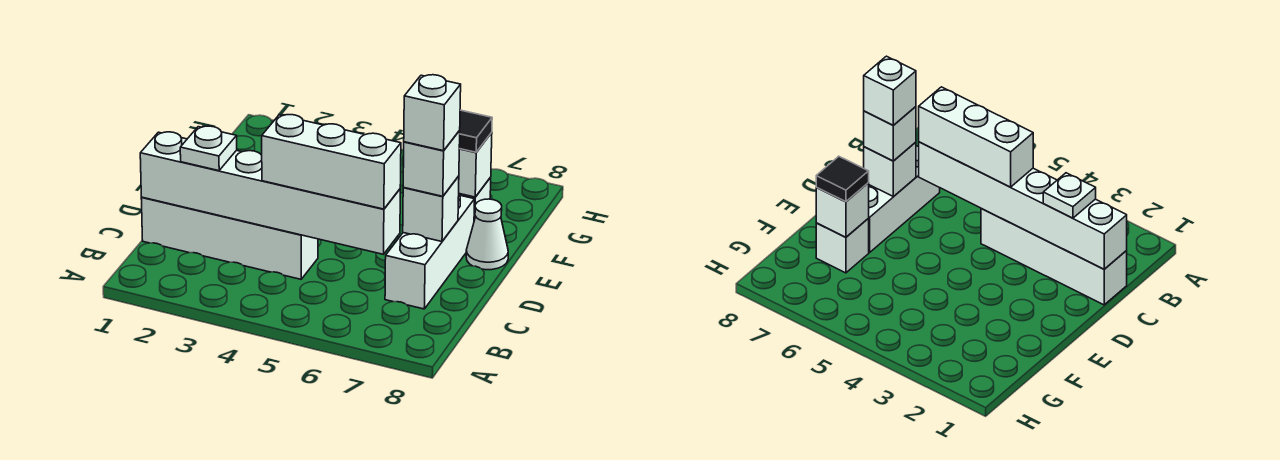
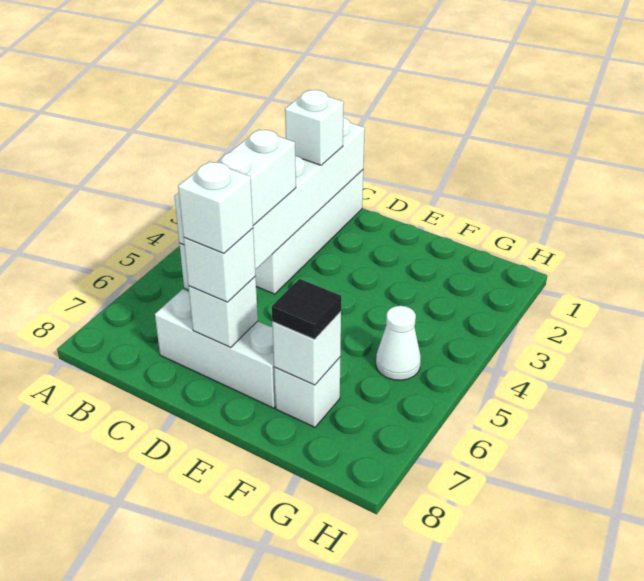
white plate C2 level 3 -> white brick C2 level 3
white cone E8 level 1 -> white cone G5 level 1

